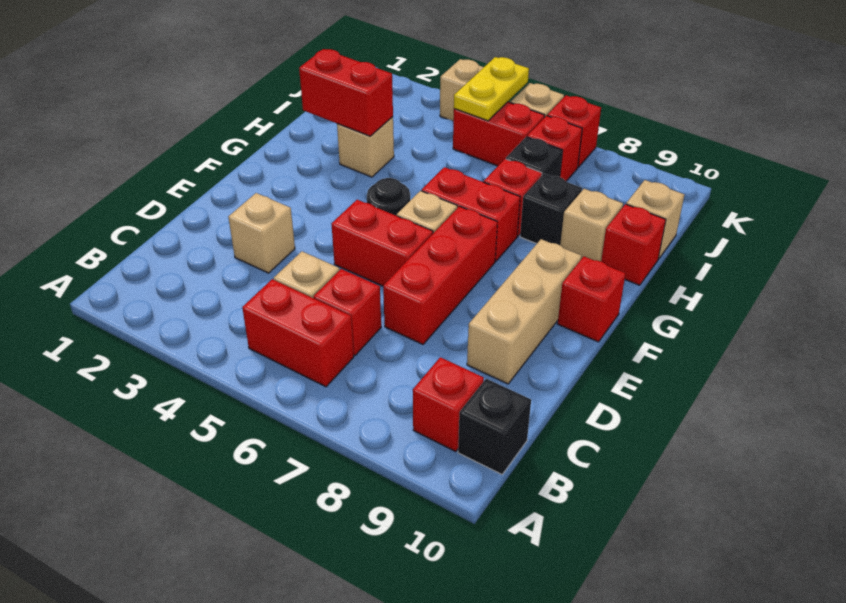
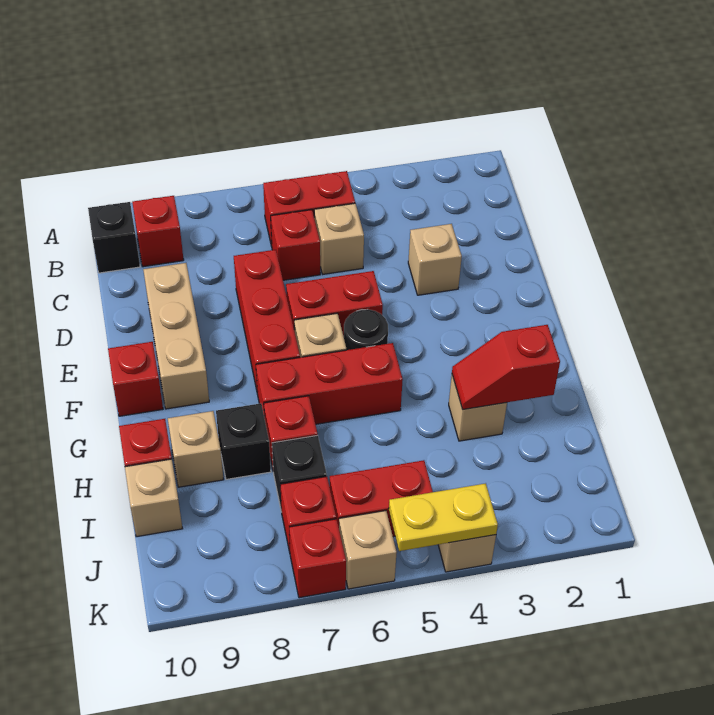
red brick G6:G7 level 1 -> red brick G5:G7 level 1
red brick H2:H3 level 2 -> red slope H2:H3 level 2 top 2
yellow plate J5:K5 level 2 -> yellow plate K4:K5 level 2

